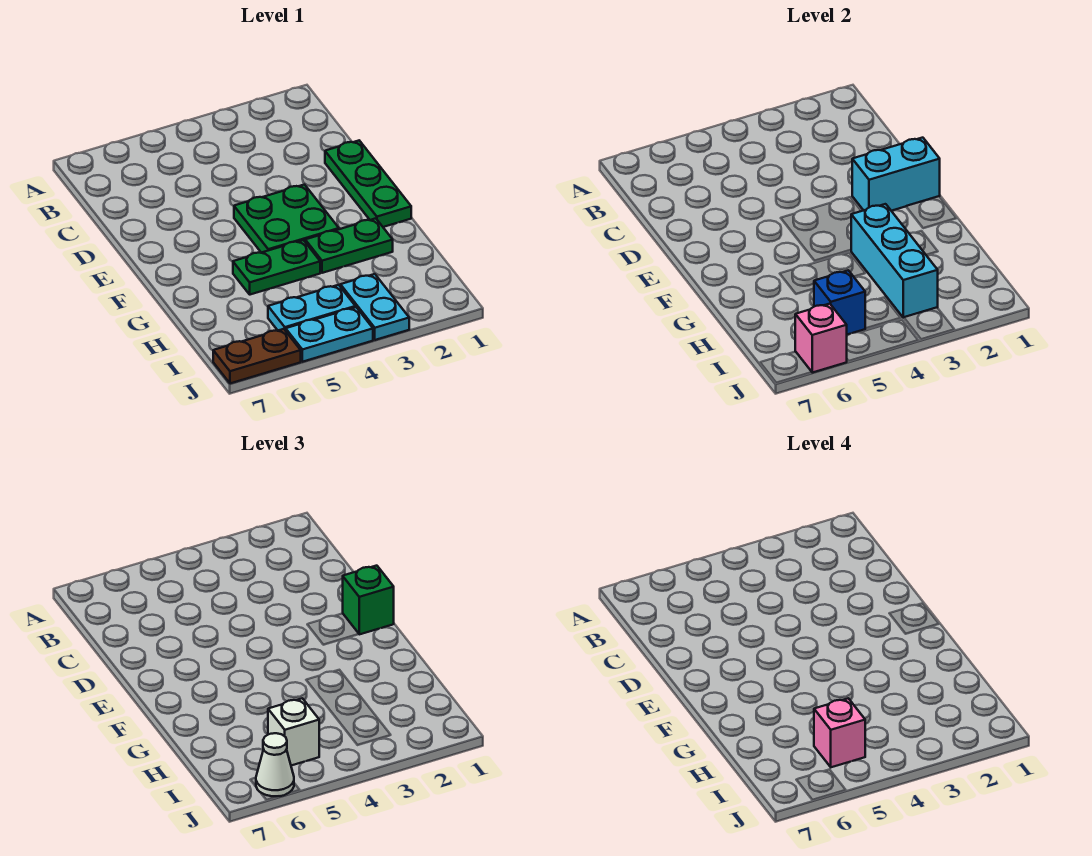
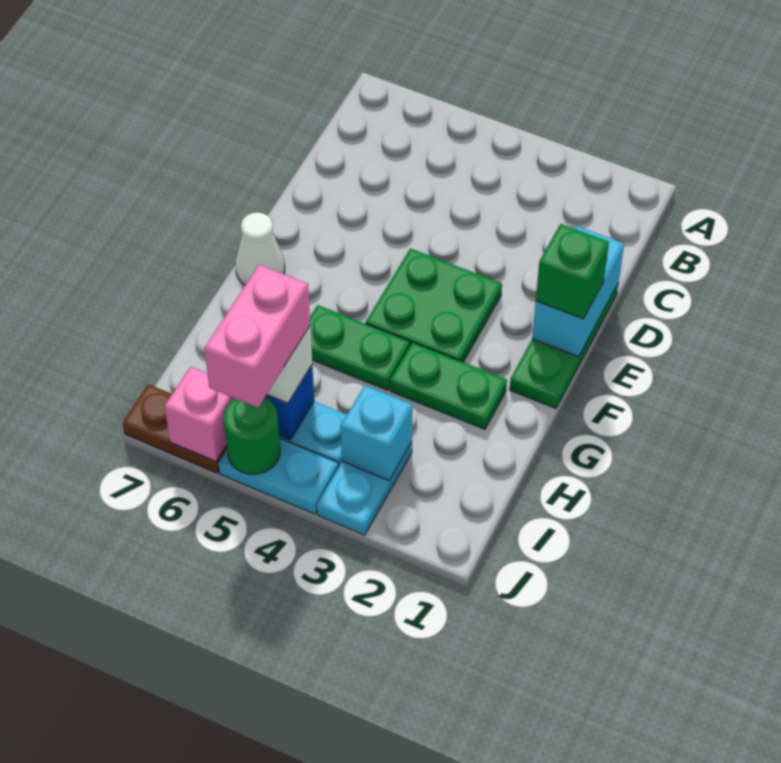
cyan brick E1:E2 level 2 -> cyan brick D1:E1 level 2
cyan brick G3:I3 level 2 -> cyan brick I3 level 2
pink brick I5 level 4 -> pink brick I5:J5 level 4
none -> green round brick J5 level 2
white cone J6 level 3 -> white cone F7 level 1

